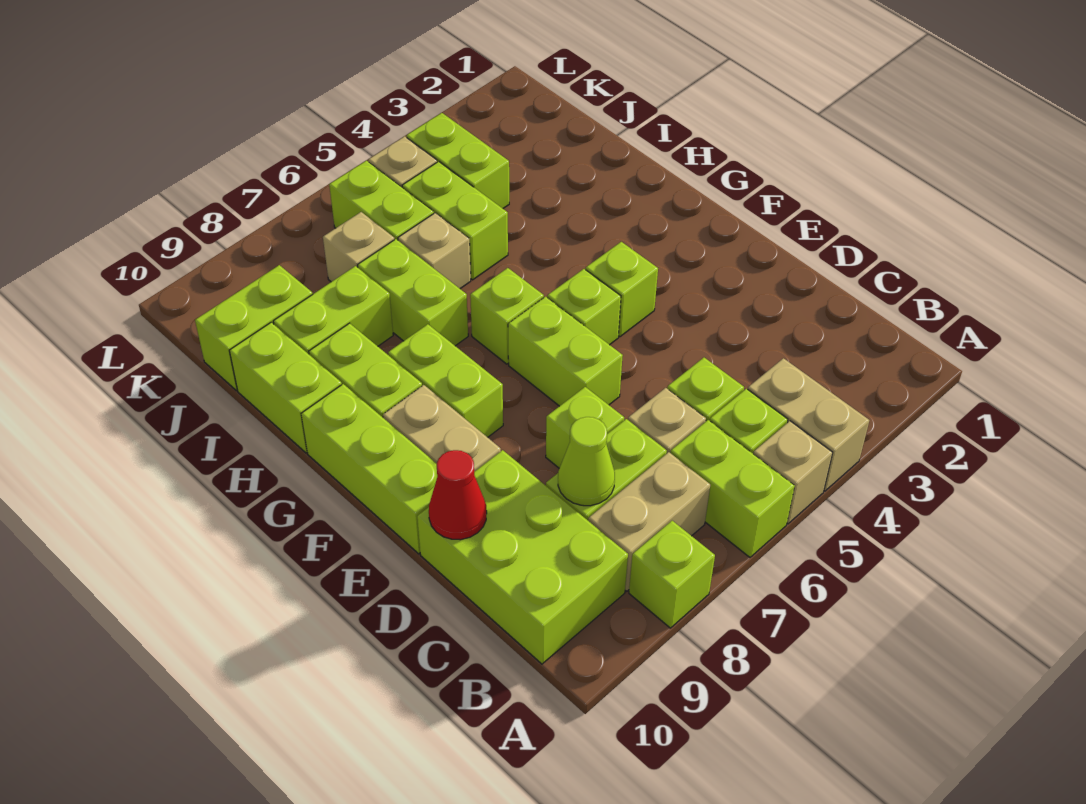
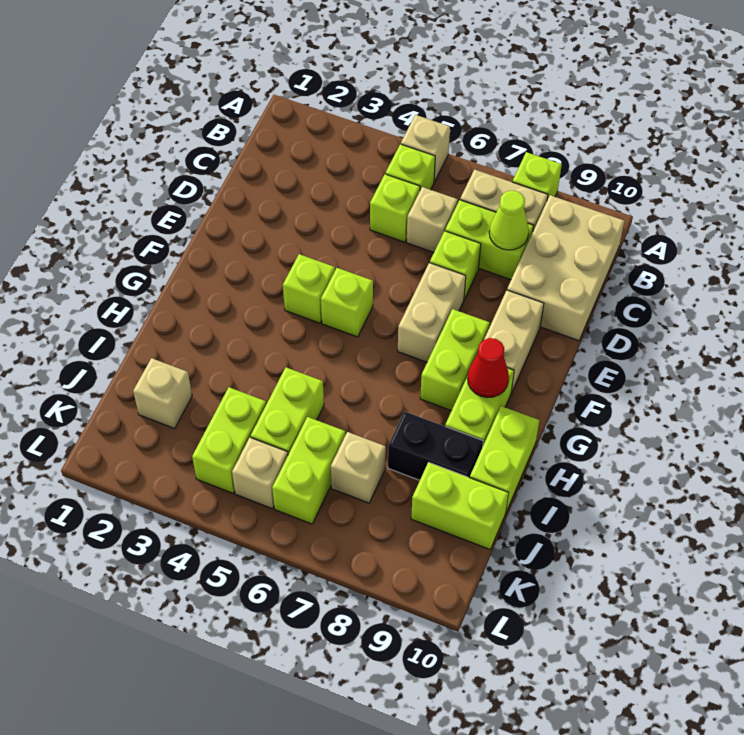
tan brick A4:B4 level 1 -> tan brick E7:F7 level 1
lime brick A6:B6 level 1 -> none
lime brick B9:D10 level 1 -> tan brick B9:D10 level 1
red cone D10 level 2 -> red cone G9 level 2
lime brick E6:F6 level 1 -> none
lime brick E10:G10 level 1 -> none
lime brick G6 level 1 -> none
lime brick H7:I7 level 1 -> none
tan brick I6 level 1 -> tan brick J2 level 1
lime brick I8:I9 level 1 -> black brick I8:I9 level 1

